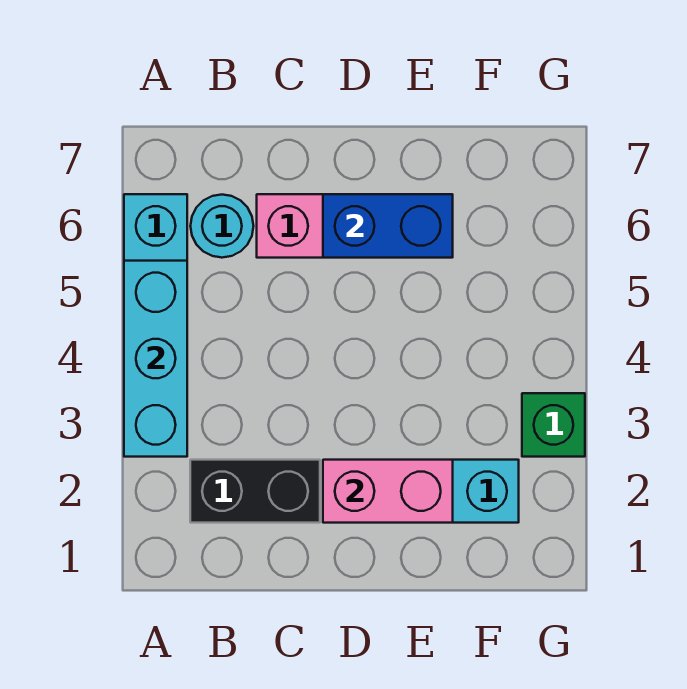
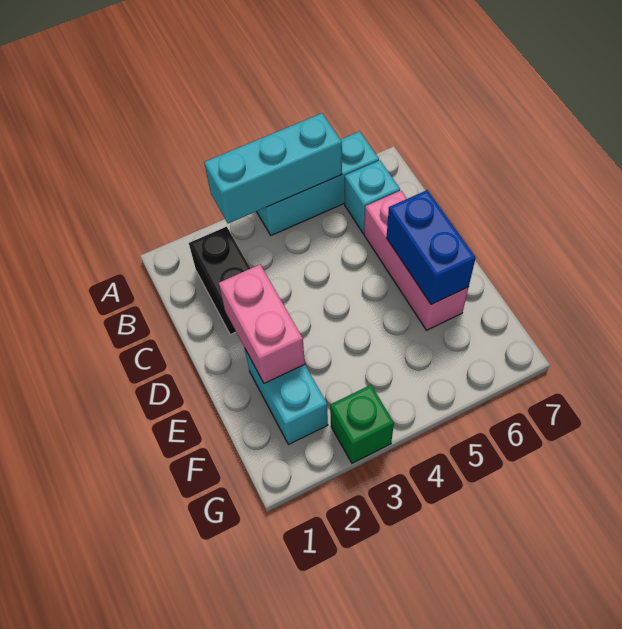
cyan round brick B6 level 1 -> cyan brick B6 level 1

